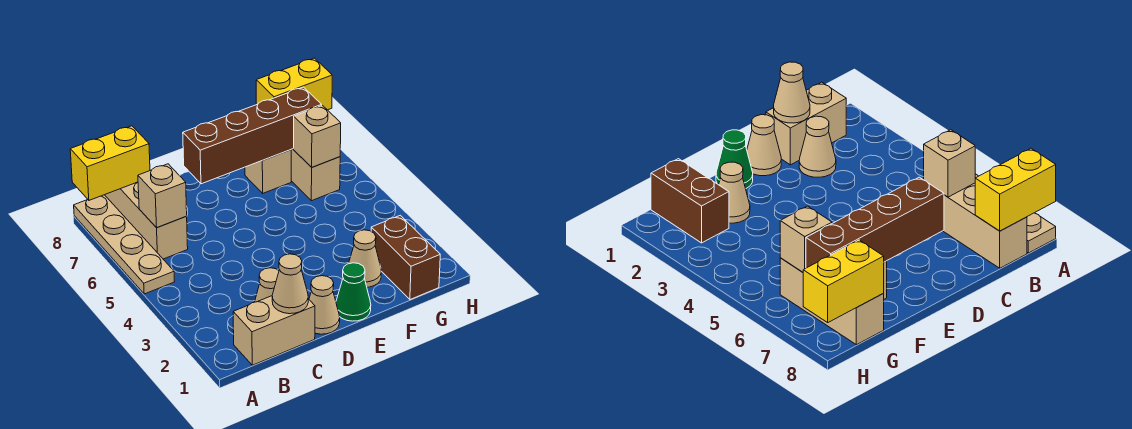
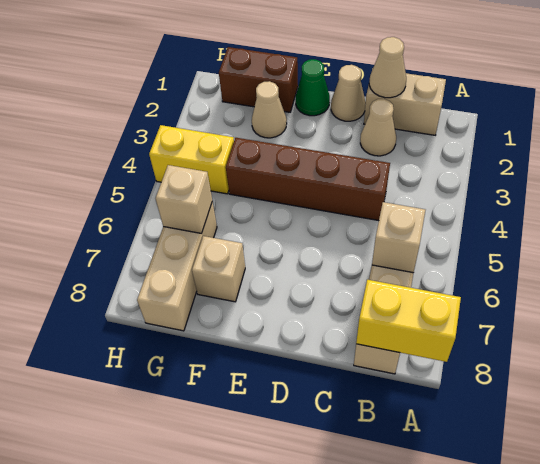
tan plate A5:A8 level 1 -> none
brown brick D7:G7 level 2 -> brown brick C4:F4 level 1
brown brick G1:G2 level 1 -> brown brick F1:G1 level 1
yellow brick G8:H8 level 2 -> yellow brick G4:H4 level 1

